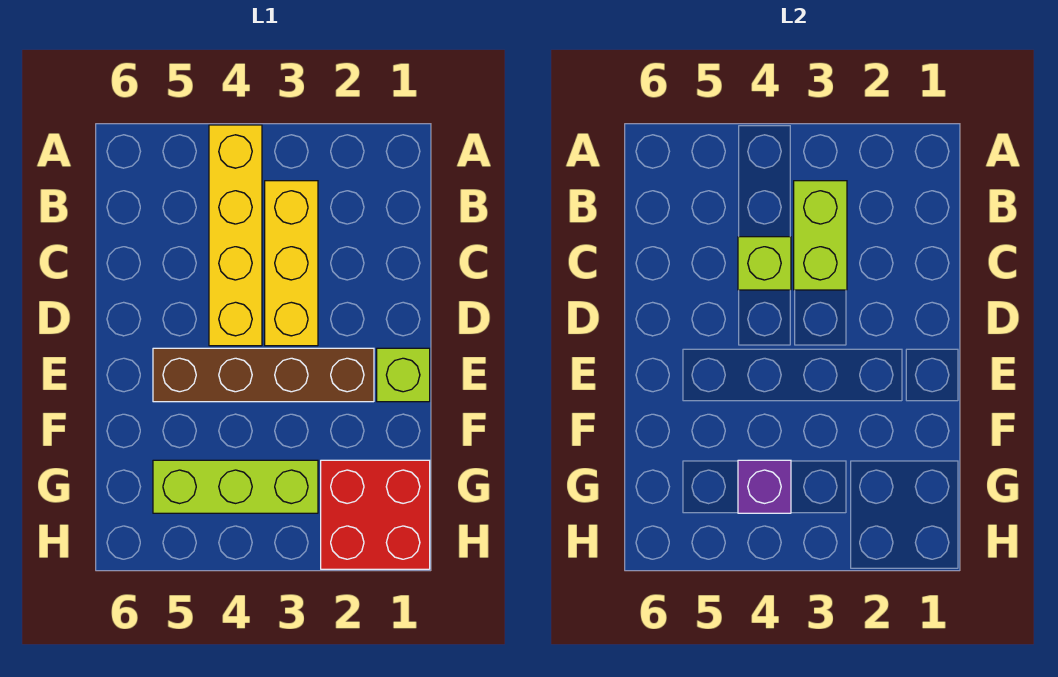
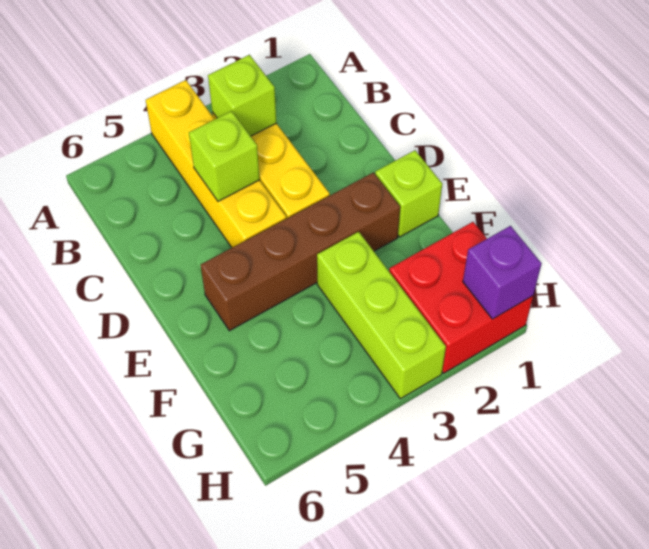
lime brick B3:C3 level 2 -> lime brick B3 level 2
lime brick G3:G5 level 1 -> lime brick F3:H3 level 1
purple brick G4 level 2 -> purple brick H1 level 2

